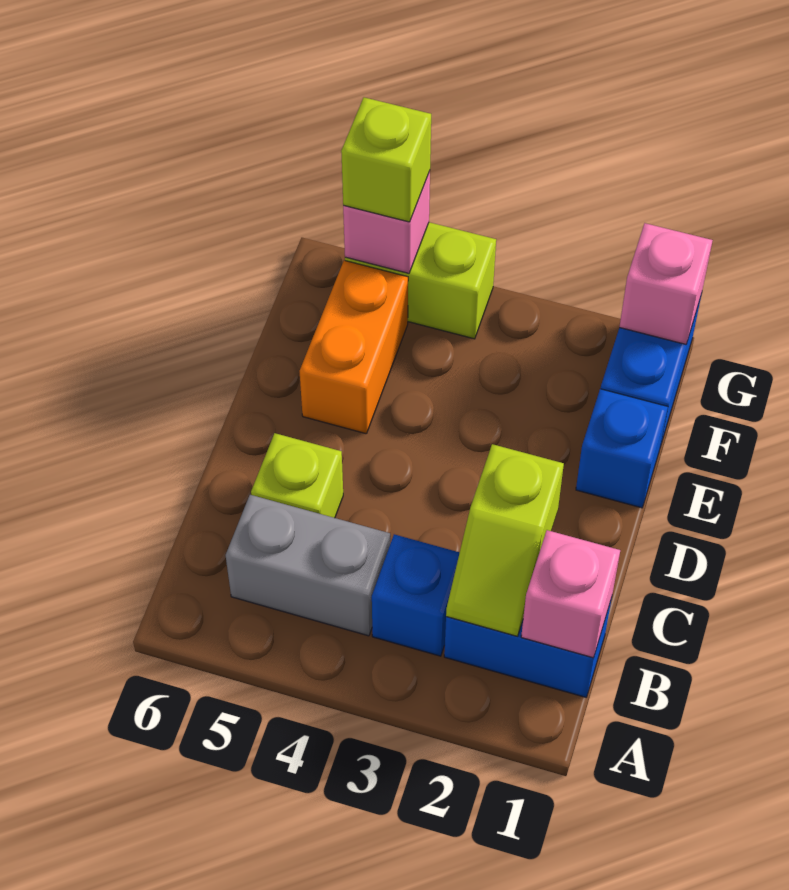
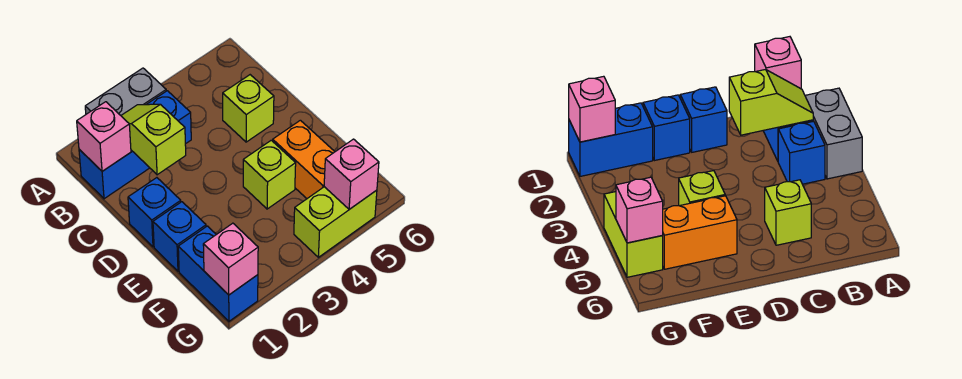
grey brick B4:B5 level 1 -> grey brick A2:A3 level 1
none -> blue brick D1 level 1
lime brick G5 level 3 -> lime brick E4 level 1

